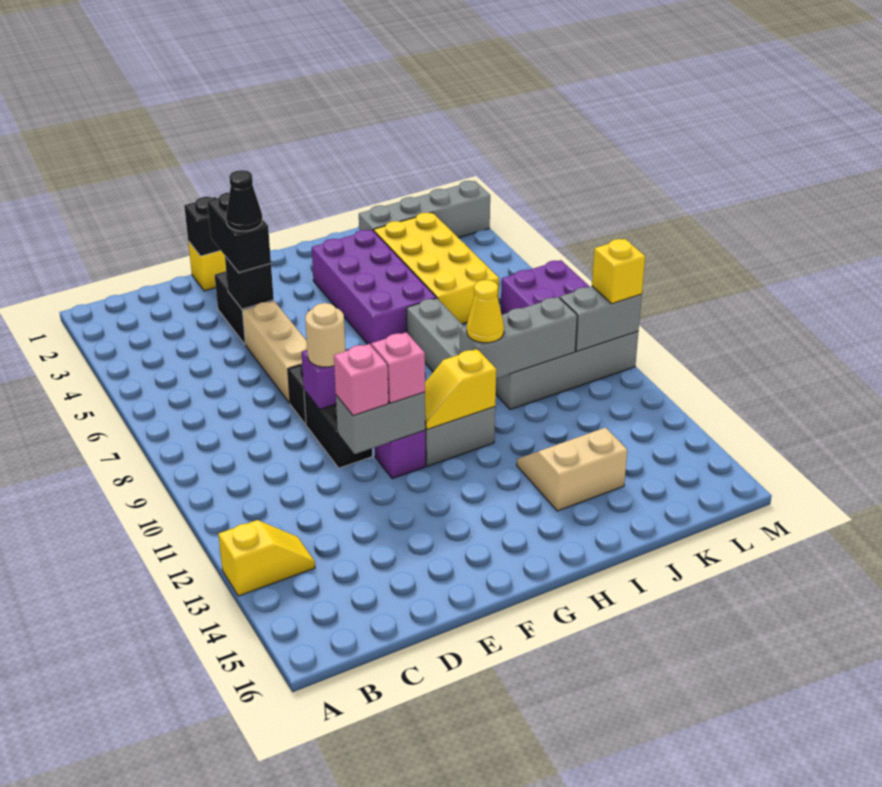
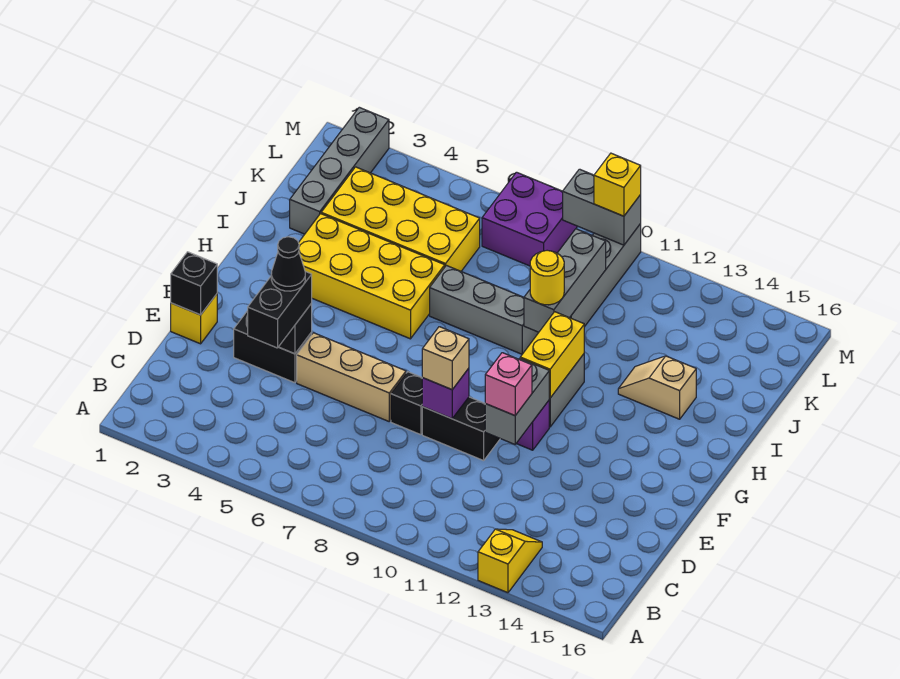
black brick E3:E4 level 3 -> black brick D4:E4 level 3
tan round brick E9 level 3 -> tan brick E9 level 3
pink brick F11 level 3 -> none
yellow slope G11:H11 level 2 top H -> yellow brick G11:H11 level 2
purple brick H3:I6 level 1 -> yellow brick H3:I6 level 1
yellow cone I10 level 3 -> yellow round brick I10 level 3
tan slope I13:J14 level 1 top 14 -> tan slope I13:I14 level 1 top 14
grey brick L10:M10 level 2 -> grey brick M9:M10 level 2

